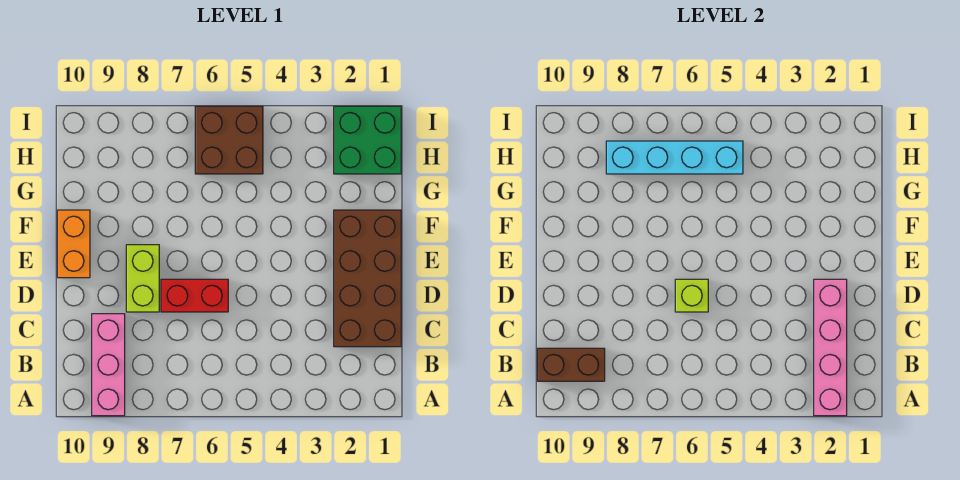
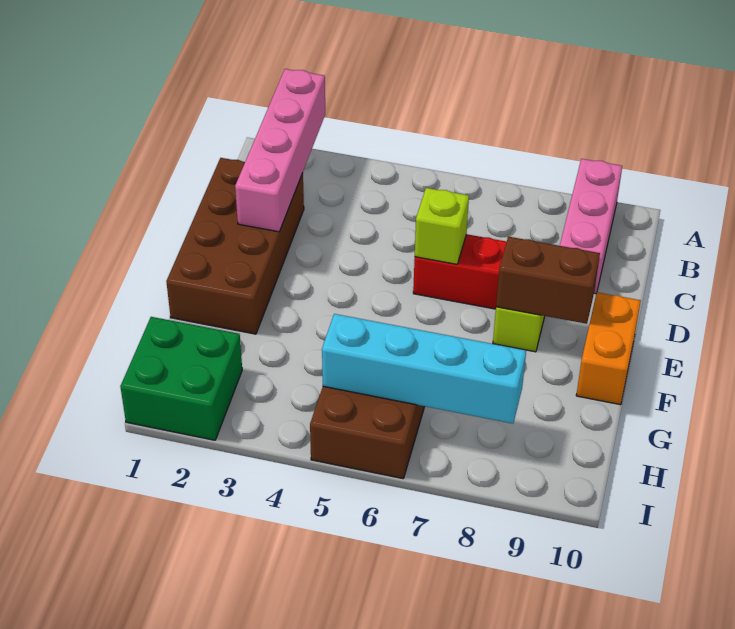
brown brick B9:B10 level 2 -> brown brick E8:E9 level 2

